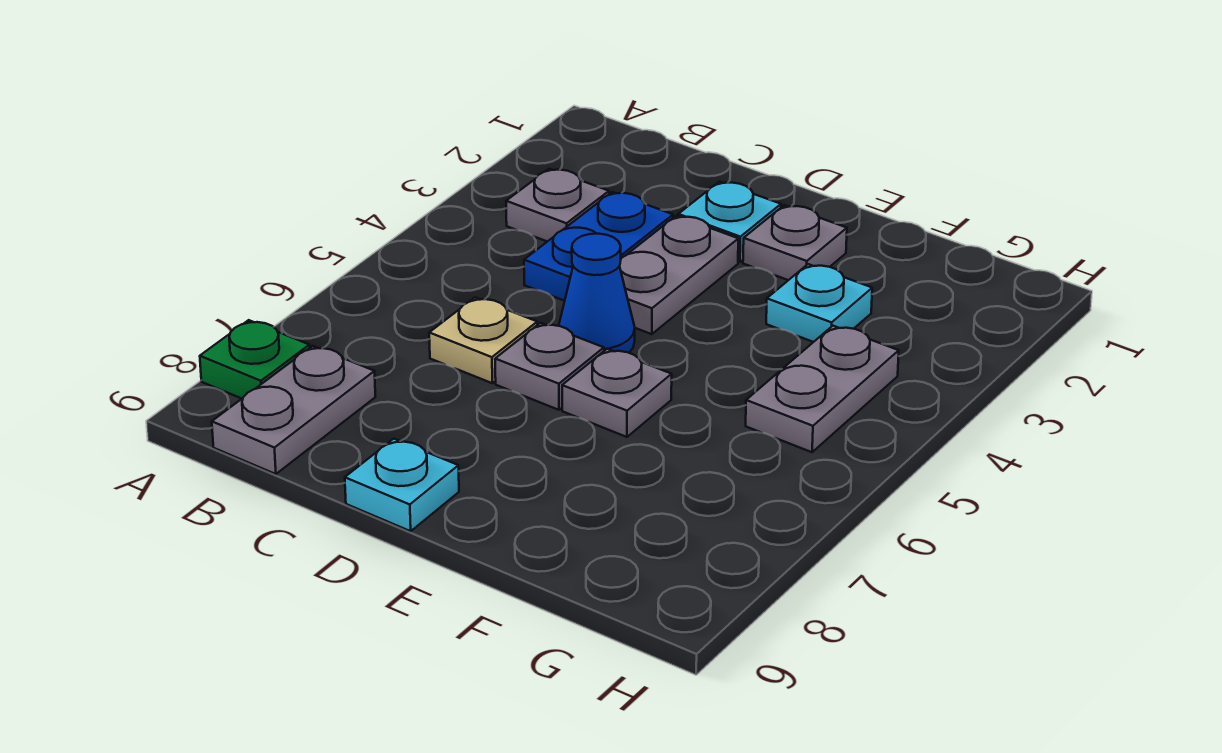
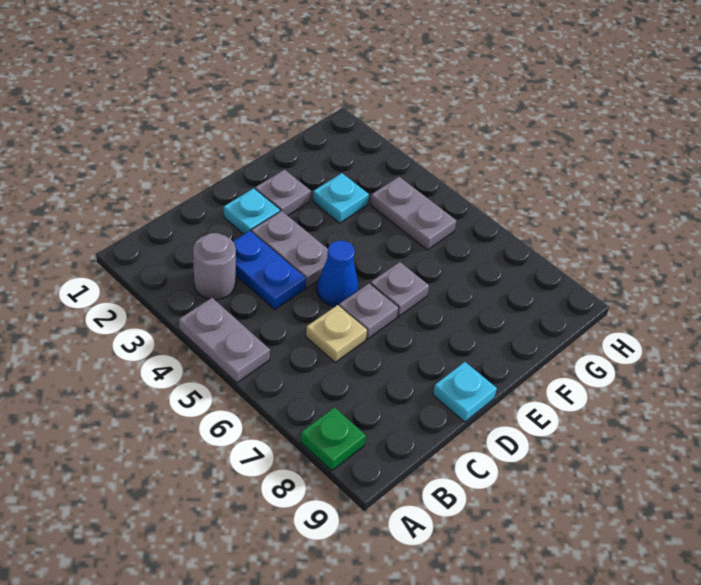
grey plate B3 level 1 -> grey round brick B3 level 1
grey plate B8:B9 level 1 -> grey plate A4:A5 level 1

